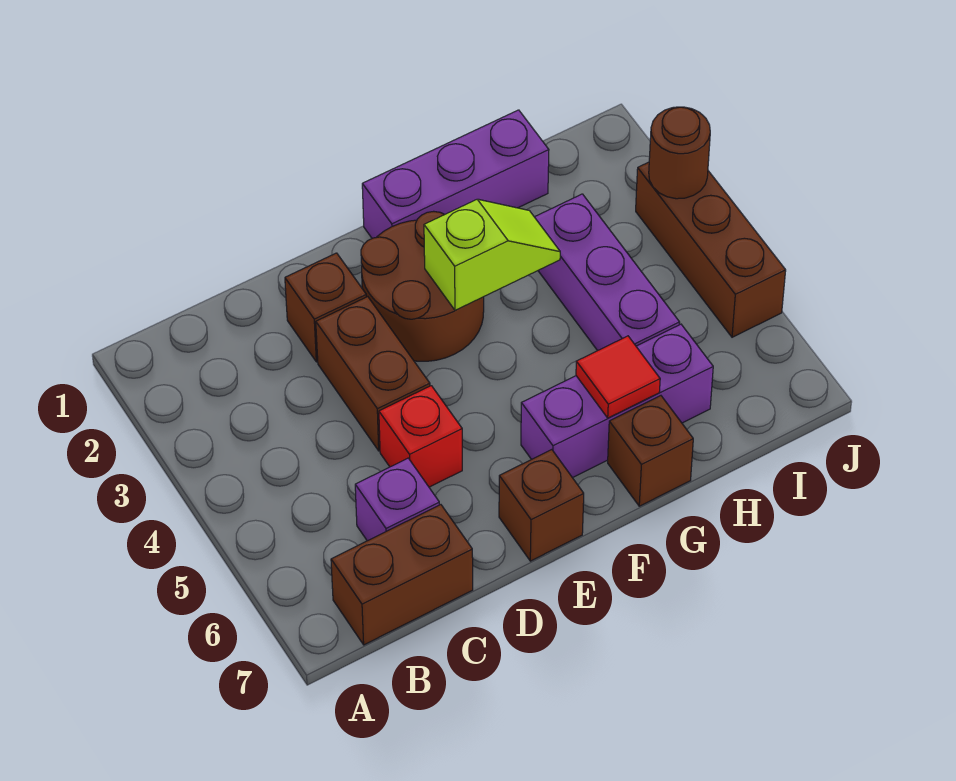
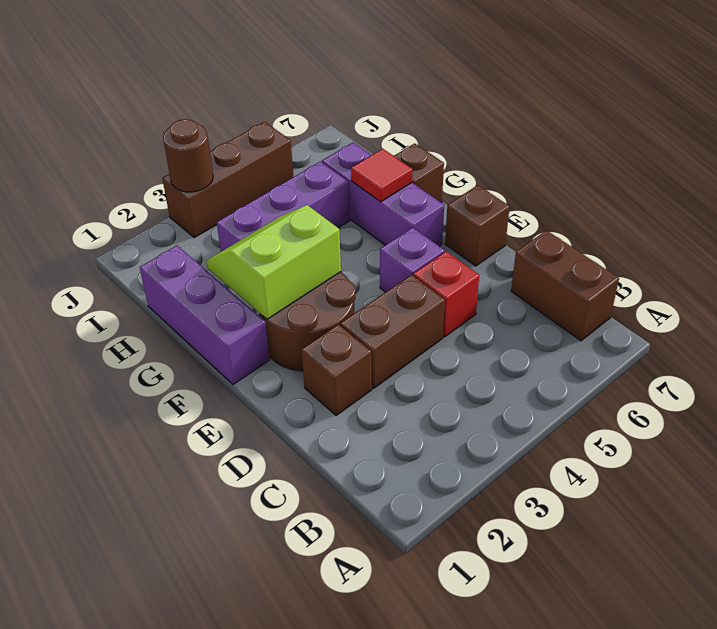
purple brick C6 level 1 -> purple brick E5 level 1
lime slope F3:G3 level 2 top F -> lime slope F2:G3 level 2 top F

